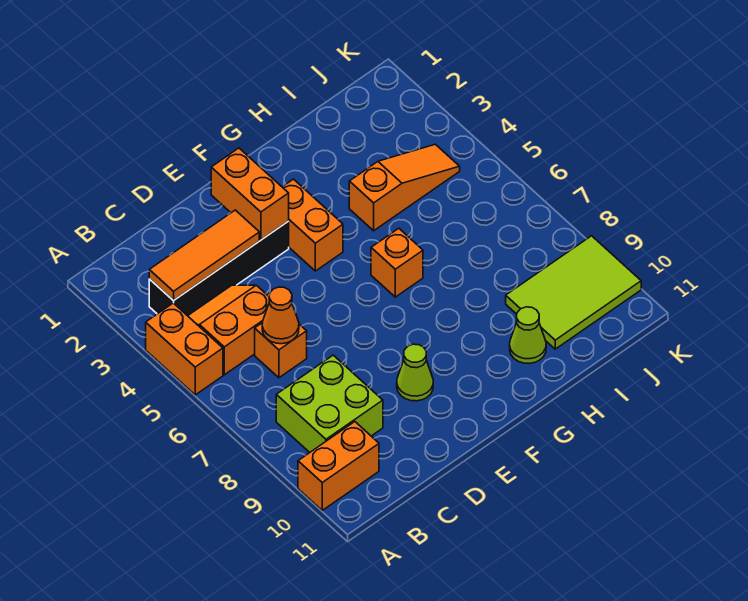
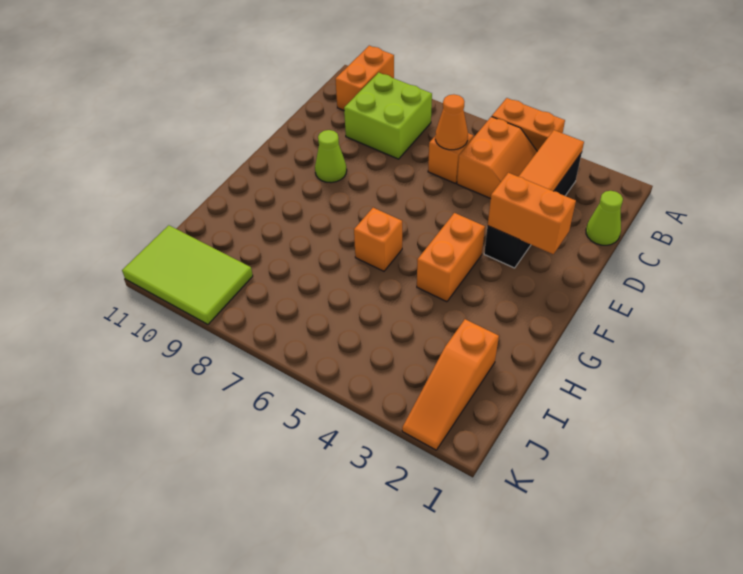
orange brick F3:F4 level 1 -> orange brick F4:G4 level 1
orange slope H4:J4 level 1 top H -> orange slope I2:K2 level 1 top I
lime cone H10 level 1 -> lime cone C1 level 1
lime tile I9:K10 level 1 -> lime tile J9:K11 level 1

